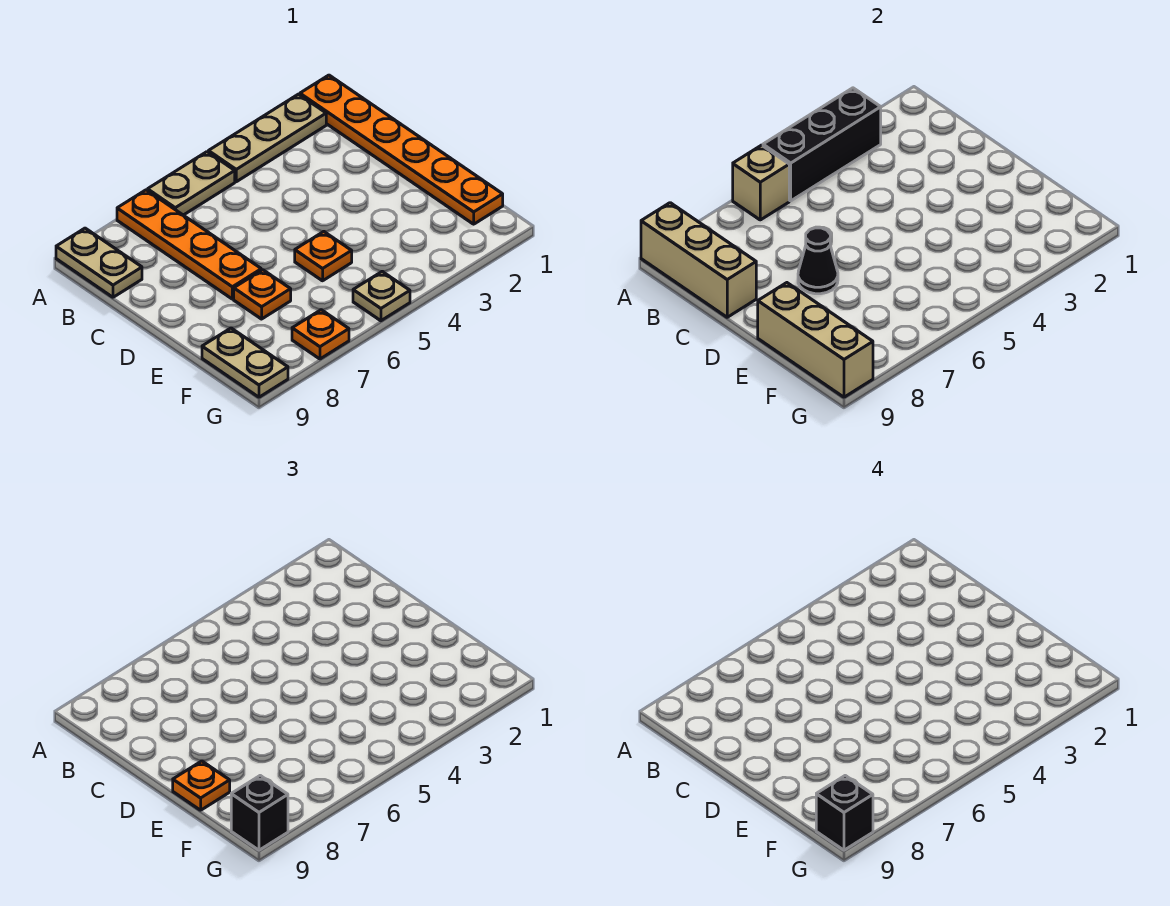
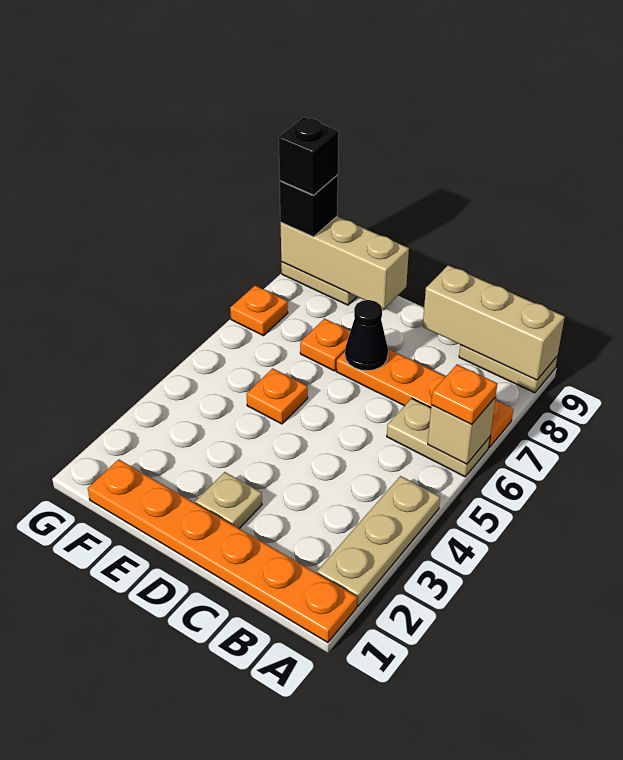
black brick A3:A5 level 2 -> none
tan plate A5:A6 level 1 -> tan plate A6:B6 level 1
orange plate E9 level 3 -> orange plate A6 level 3
tan plate G5 level 1 -> tan plate D2 level 1

